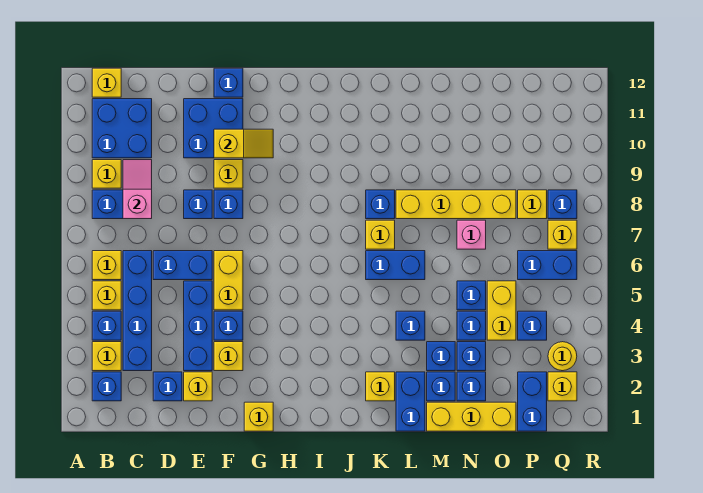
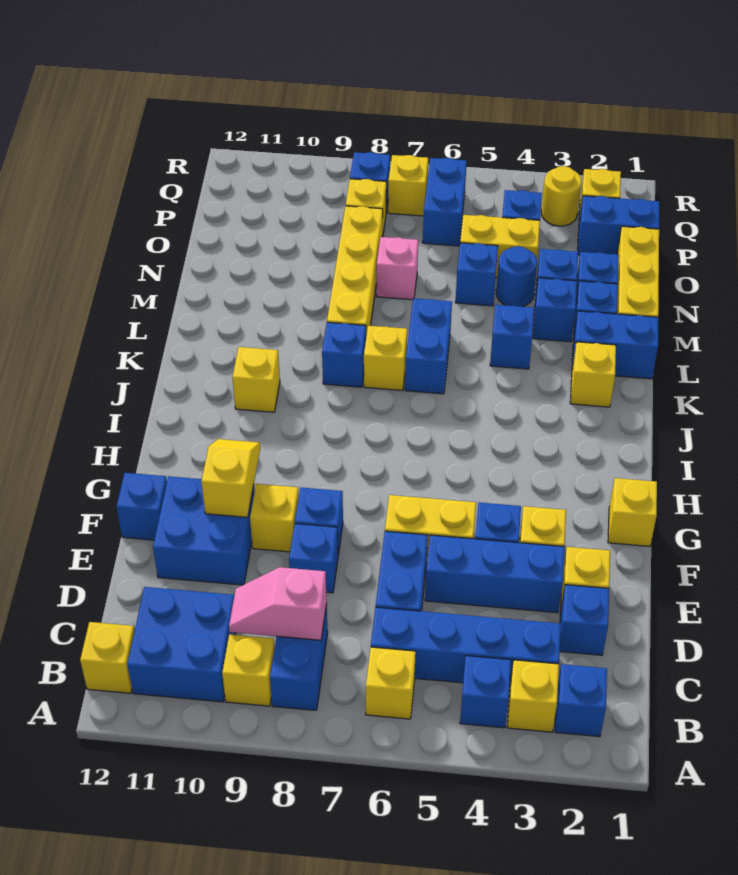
yellow brick B5 level 1 -> yellow brick J10 level 1
blue brick N4 level 1 -> blue round brick N4 level 1

